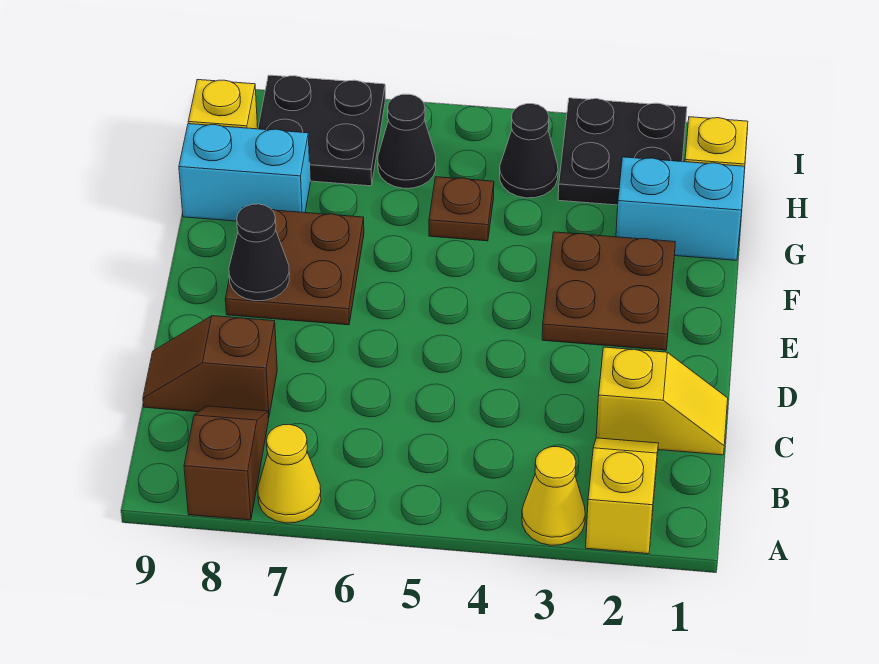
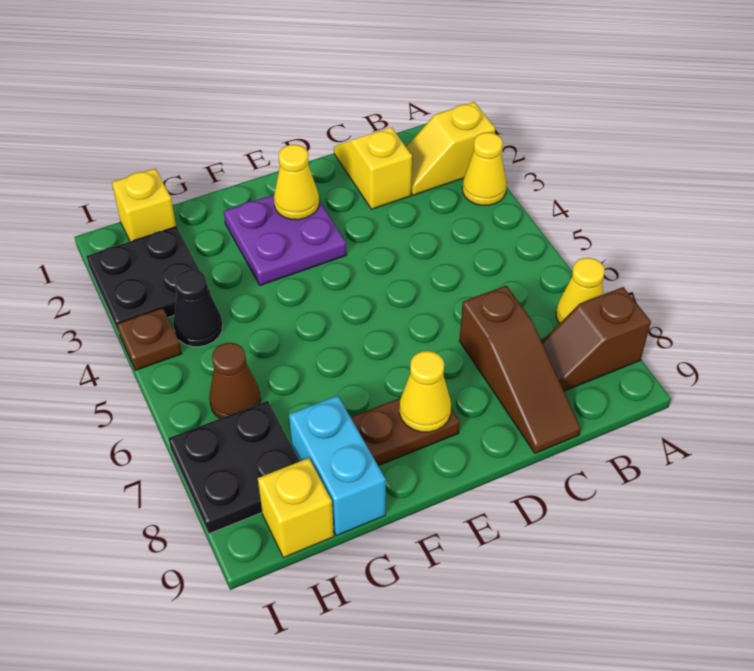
brown slope C8:C9 level 1 top 8 -> brown slope C7:C9 level 1 top 7
brown plate E2:F3 level 1 -> purple plate E2:F3 level 1
none -> yellow cone E2 level 2
brown plate E7:F8 level 1 -> brown plate E8:F8 level 1
black cone E8 level 2 -> yellow cone E8 level 2
cyan brick G1:G2 level 1 -> none
brown plate G5 level 1 -> brown plate I4 level 1
black cone H6 level 1 -> brown cone H6 level 1

